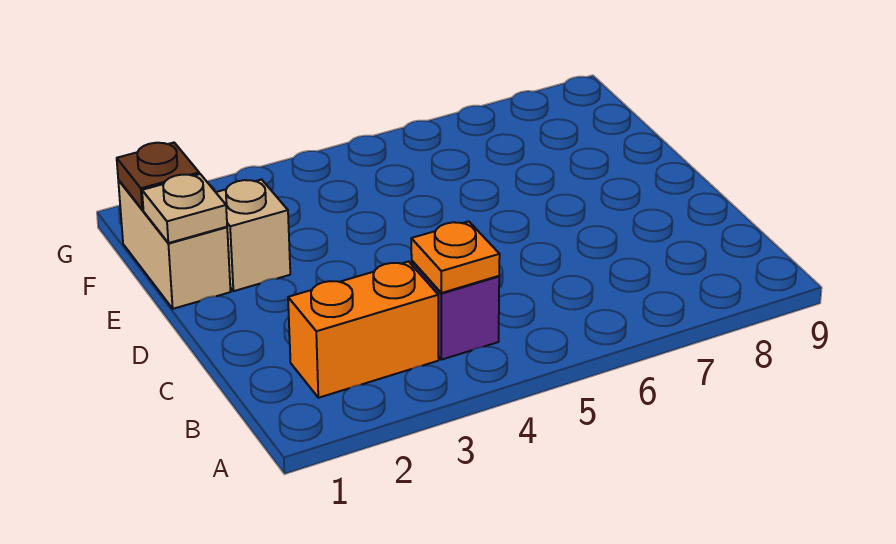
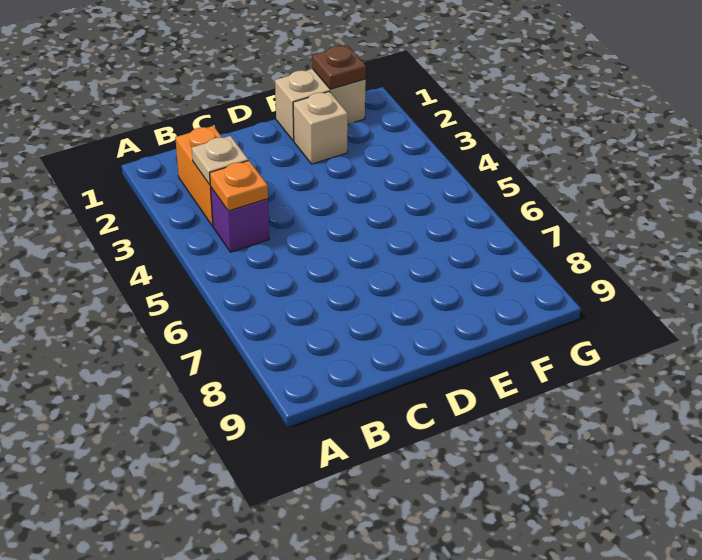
tan plate E1 level 2 -> tan plate B3 level 2

